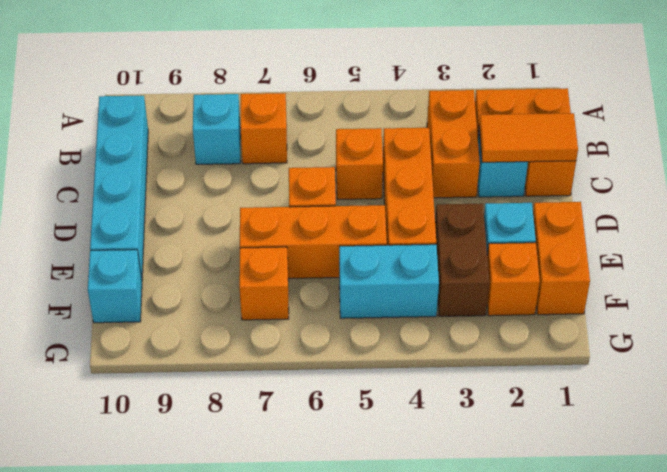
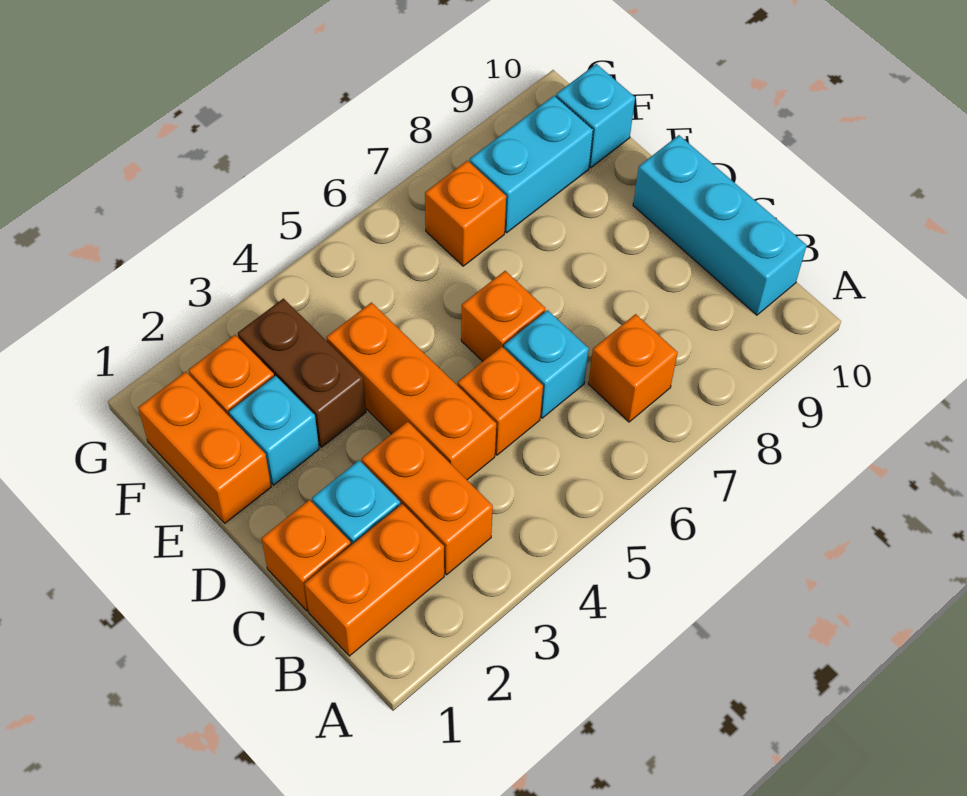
cyan brick B8 level 1 -> cyan brick C6 level 1
cyan brick B10:E10 level 1 -> cyan brick B10:D10 level 1
orange tile C1:C2 level 2 -> none
orange brick E5:E7 level 1 -> none
cyan brick F4:F5 level 1 -> cyan brick F8:F9 level 1

